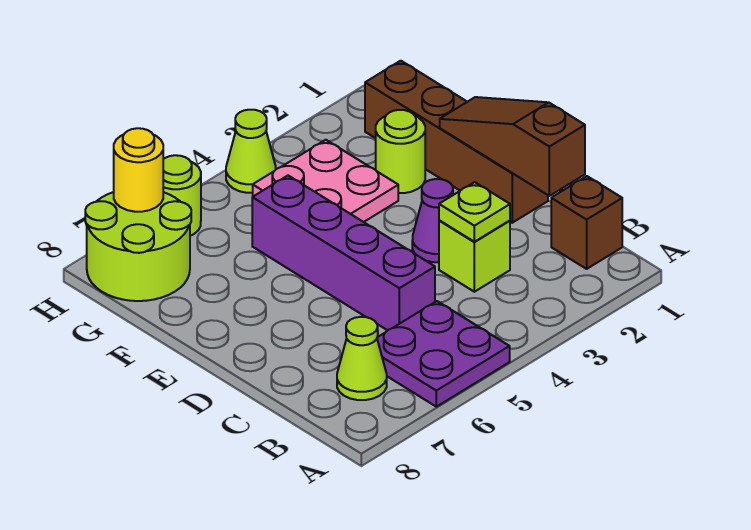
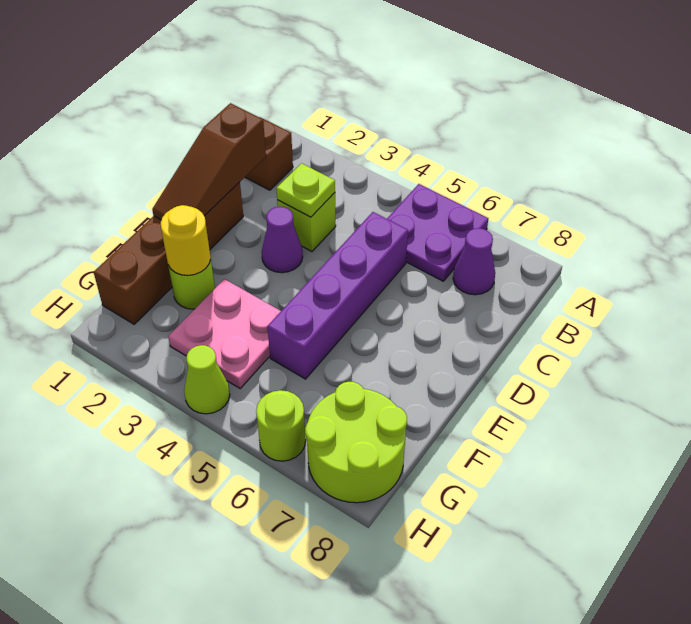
lime cone B7 level 1 -> purple cone B7 level 1
yellow round brick H7 level 2 -> yellow round brick F2 level 2

